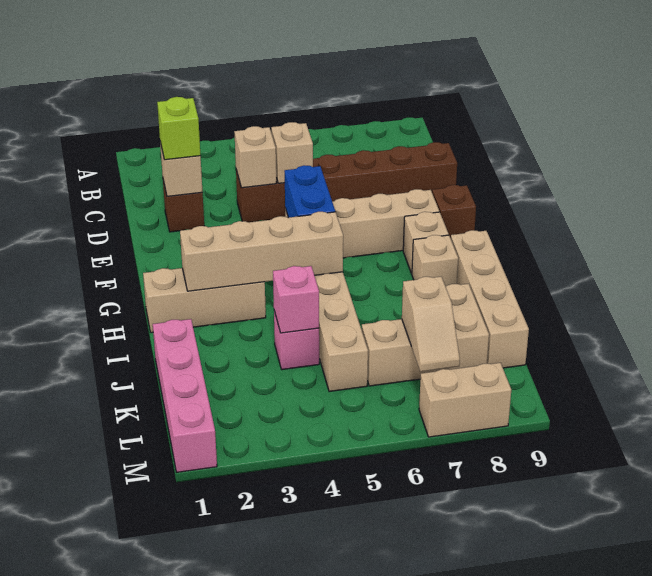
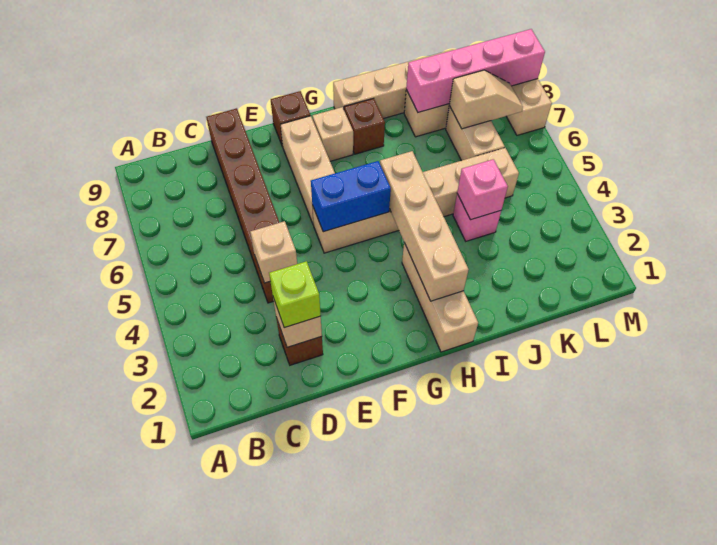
tan brick D5 level 2 -> none
tan brick H8 level 1 -> brown brick H8 level 1
pink brick J1:M1 level 1 -> pink brick J8:M8 level 2

